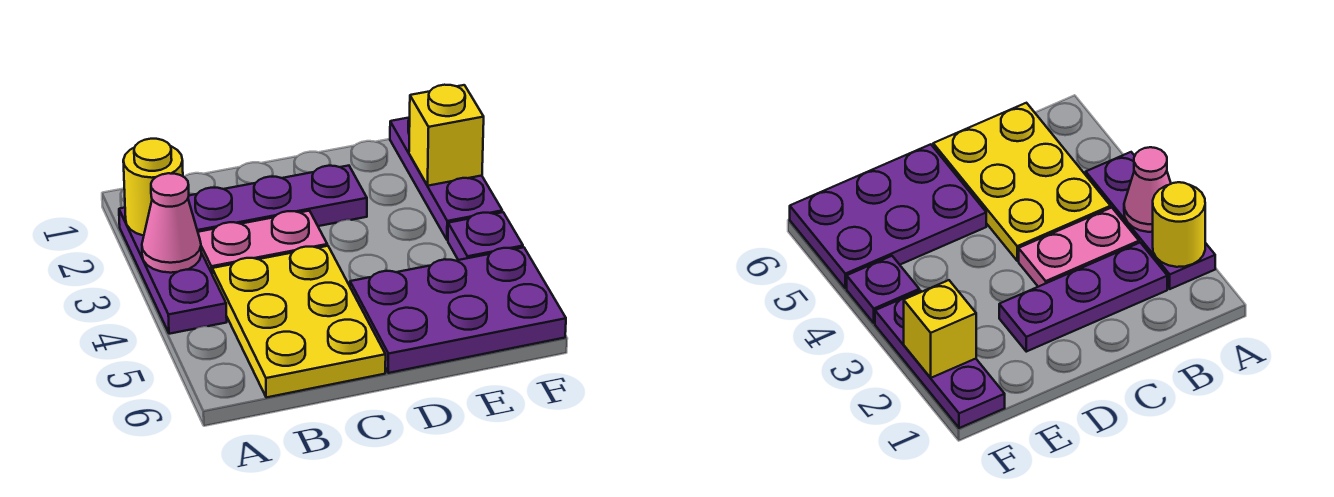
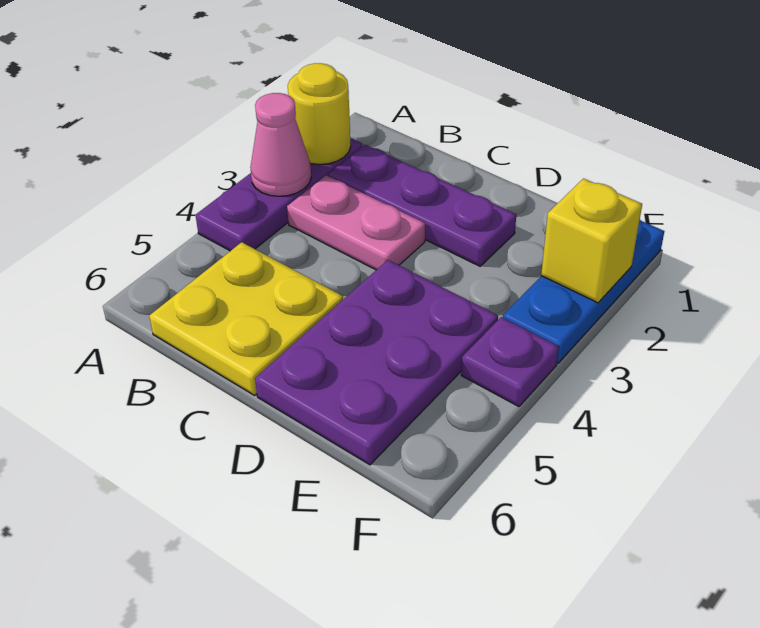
yellow plate B4:C6 level 1 -> yellow plate B5:C6 level 1
purple plate D5:F6 level 1 -> purple plate D4:E6 level 1
purple plate F1:F3 level 1 -> blue plate F1:F3 level 1

